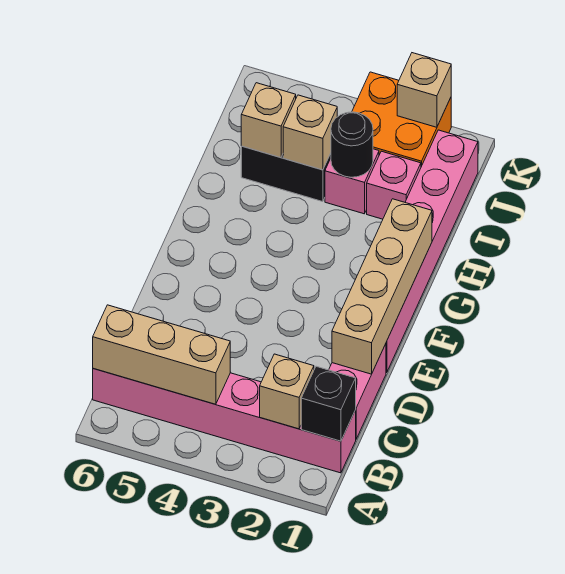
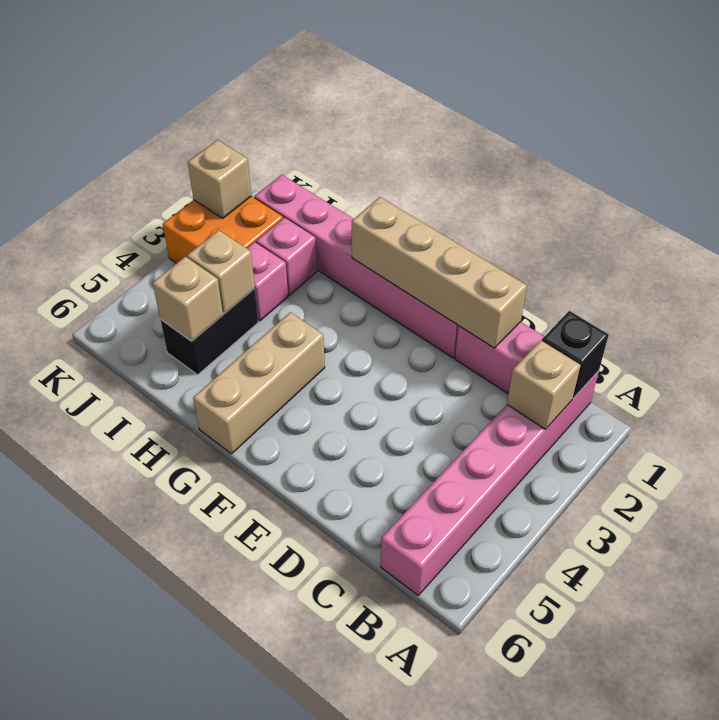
tan brick B4:B6 level 2 -> tan brick G4:G6 level 1
black round brick I3 level 2 -> none

